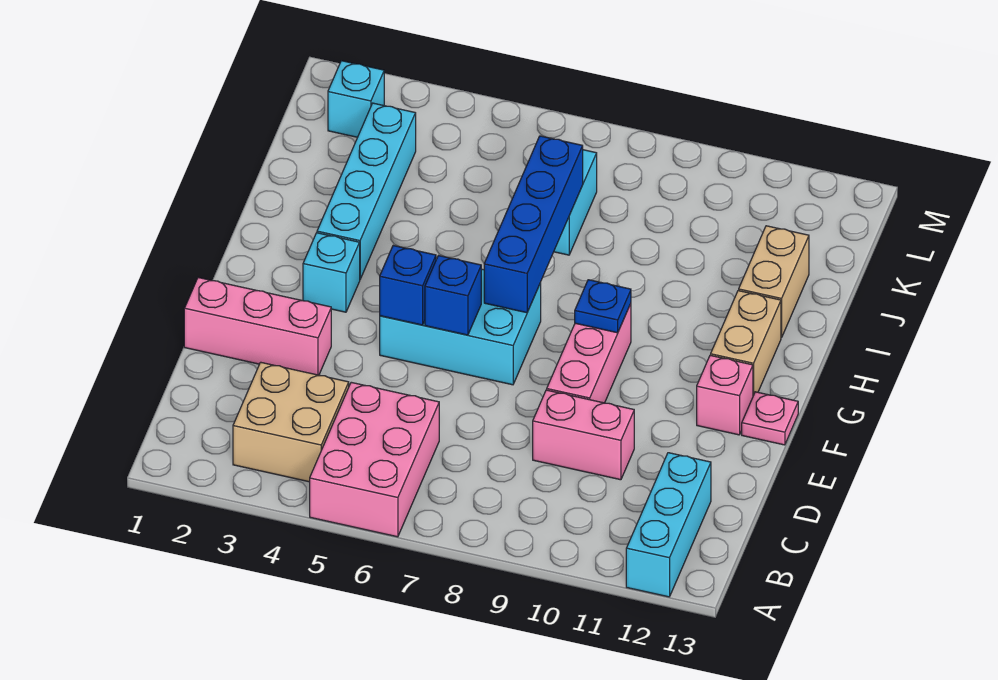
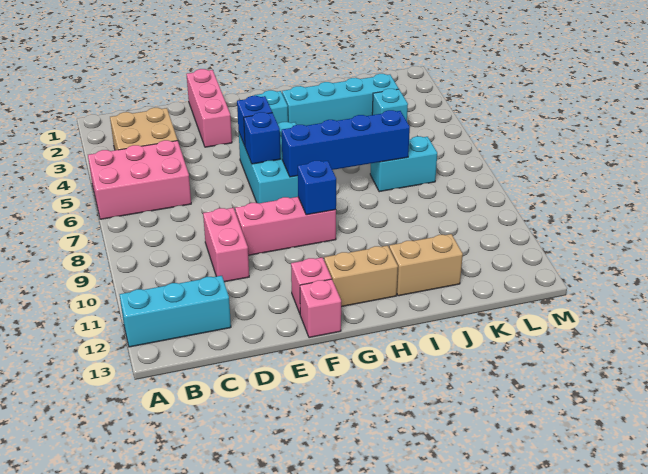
pink plate F13 level 1 -> pink brick F13 level 1
blue plate G9 level 2 -> blue brick G9 level 2
cyan brick L2 level 1 -> cyan brick K4 level 1

